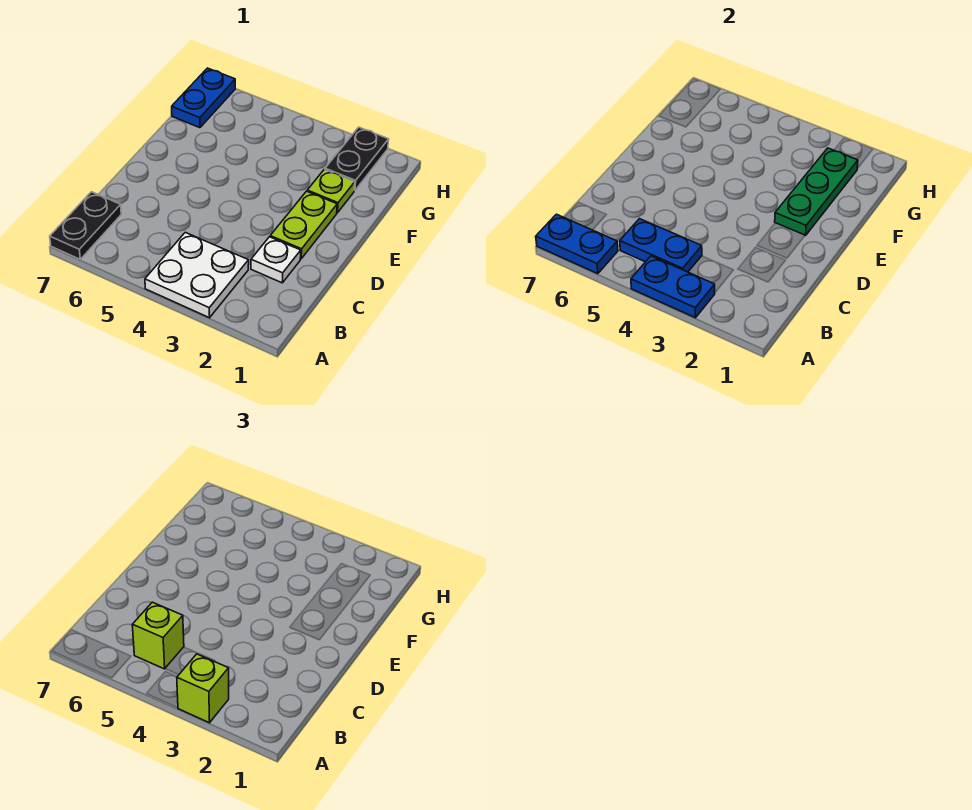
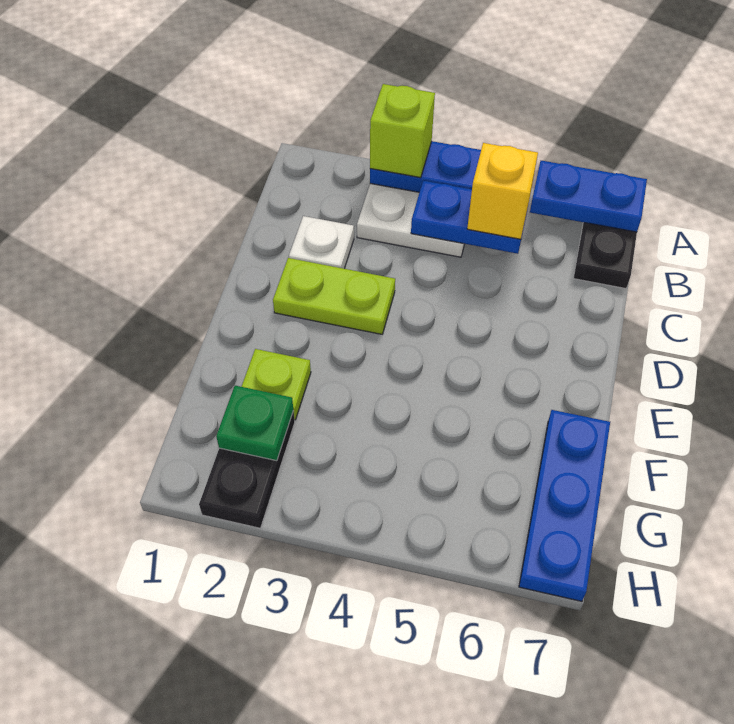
lime brick B5 level 3 -> yellow brick B5 level 3
lime plate D2:E2 level 1 -> lime plate D2:D3 level 1
green plate E2:G2 level 2 -> green plate G2 level 2
blue plate G7:H7 level 1 -> blue plate F7:H7 level 1

